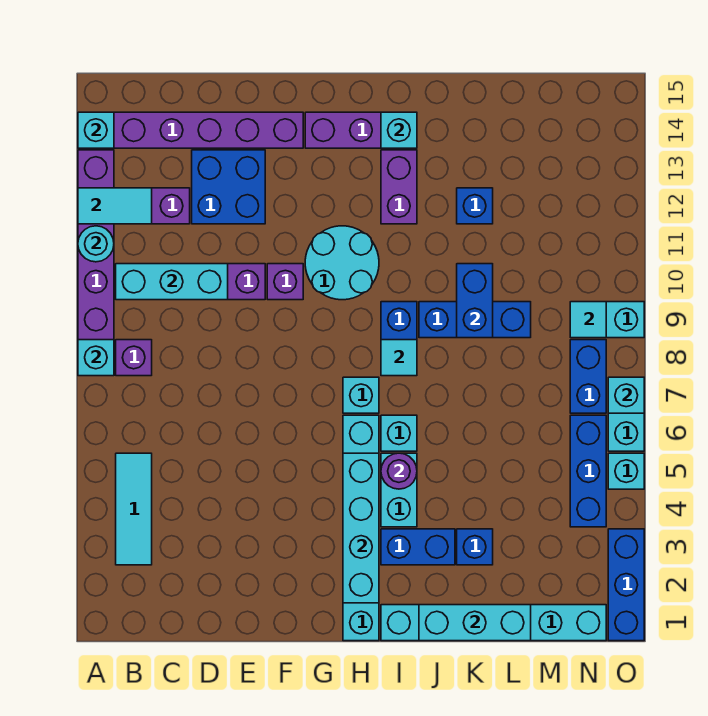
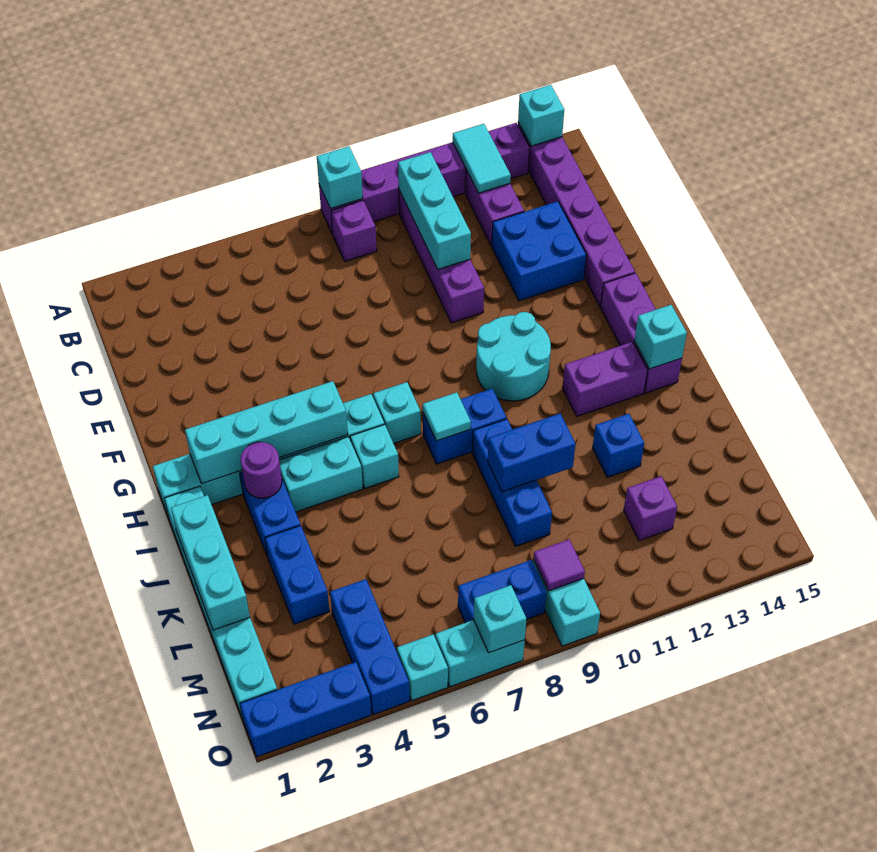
cyan round brick A11 level 2 -> none
cyan tile B3:B5 level 1 -> none
purple brick F10 level 1 -> purple brick M12 level 1
purple round brick I5 level 2 -> purple round brick I3 level 2
blue brick K3 level 1 -> blue brick K3:L3 level 1
blue brick N4:N6 level 1 -> blue brick M4:O4 level 1
cyan tile N9 level 2 -> purple tile N9 level 2

